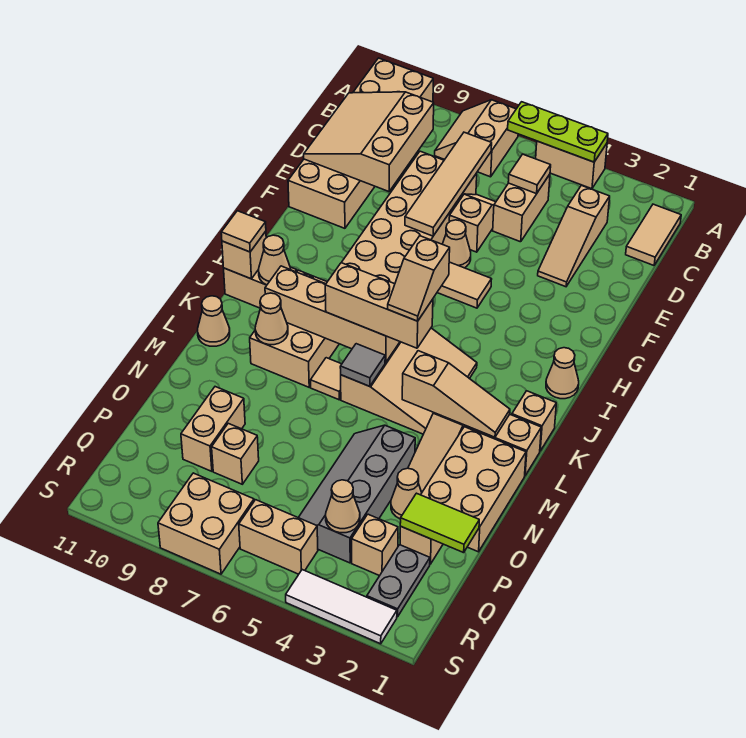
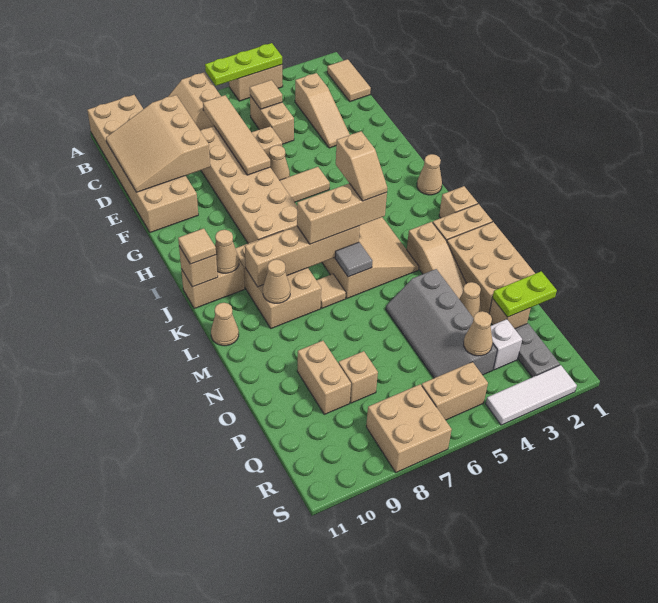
tan slope L2:L4 level 2 top 4 -> none
lime tile P1:P2 level 2 -> lime plate P1:P2 level 2
tan brick Q3 level 1 -> white brick Q3 level 1

